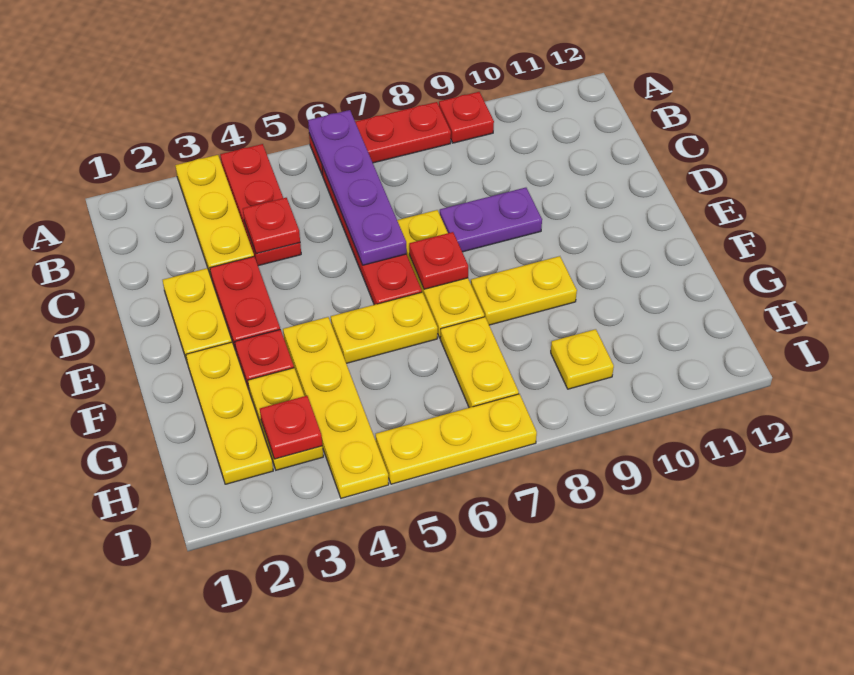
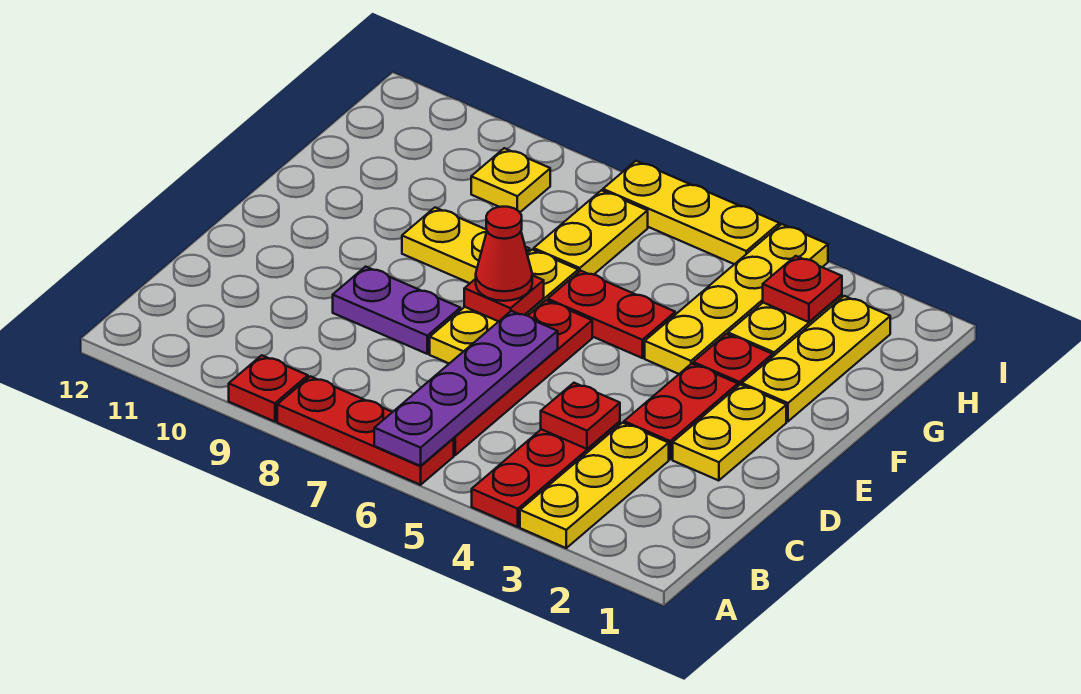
none -> red cone E7 level 3
yellow plate F5:F6 level 1 -> red plate F5:F6 level 1

